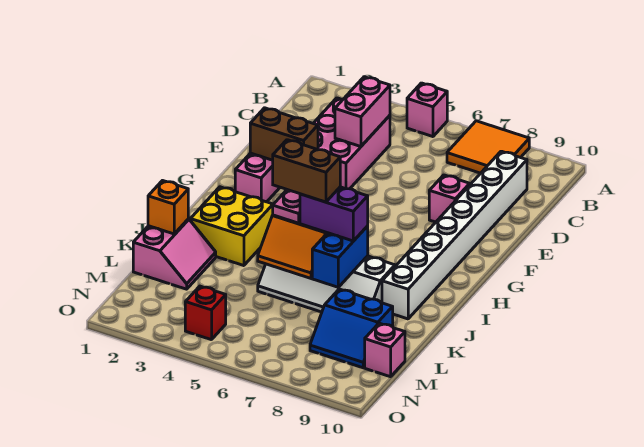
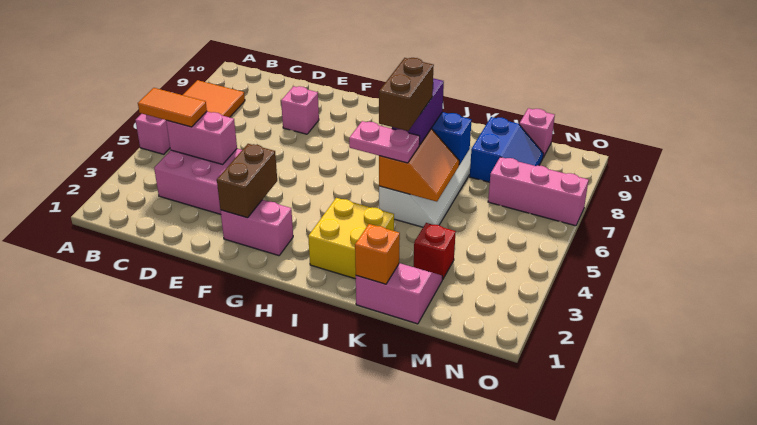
none -> orange tile B4:C4 level 3
white brick C9:J9 level 1 -> none
none -> pink brick M7:O7 level 1
red brick N4 level 1 -> red brick L3 level 1

